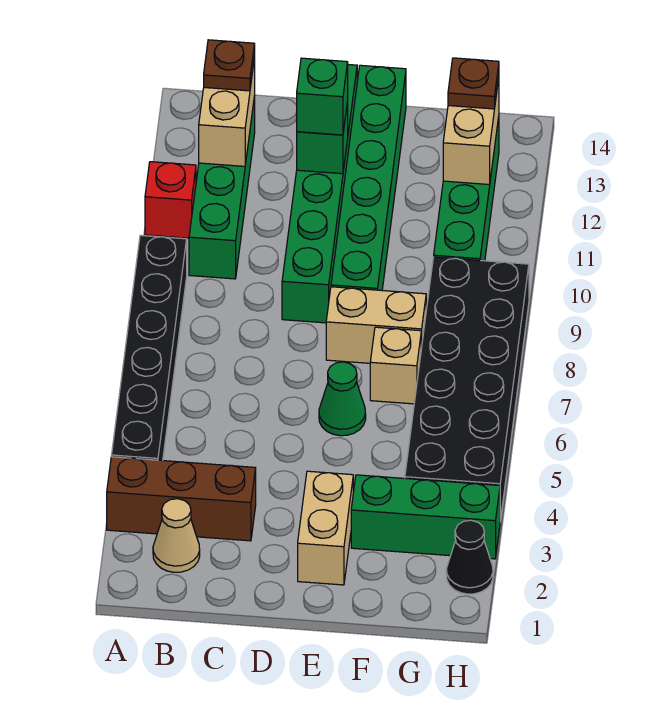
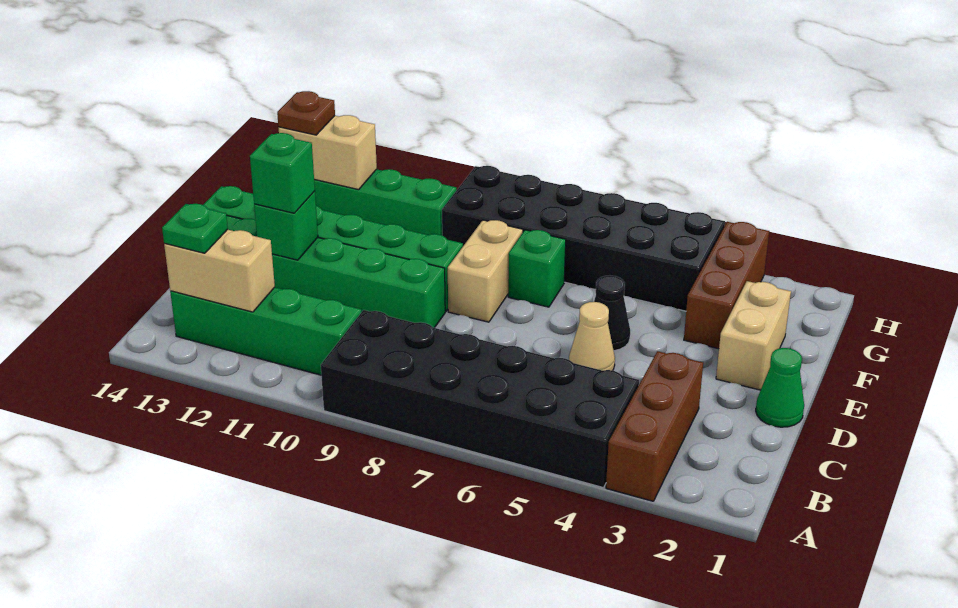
black brick A4:A9 level 1 -> black brick A4:B9 level 1
red brick A11 level 1 -> none
tan cone B2 level 1 -> tan cone D5 level 1
brown plate B13 level 3 -> green plate B13 level 3
tan brick E2:E3 level 1 -> tan brick E2:F2 level 1
green cone E6 level 1 -> green cone D1 level 1
green brick F3:H3 level 1 -> brown brick F3:H3 level 1
tan brick F7 level 1 -> green brick F7 level 1
black cone H2 level 1 -> black cone E5 level 1

